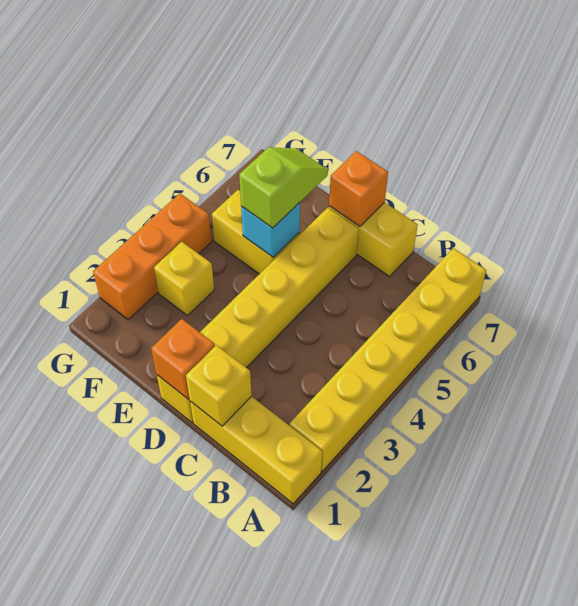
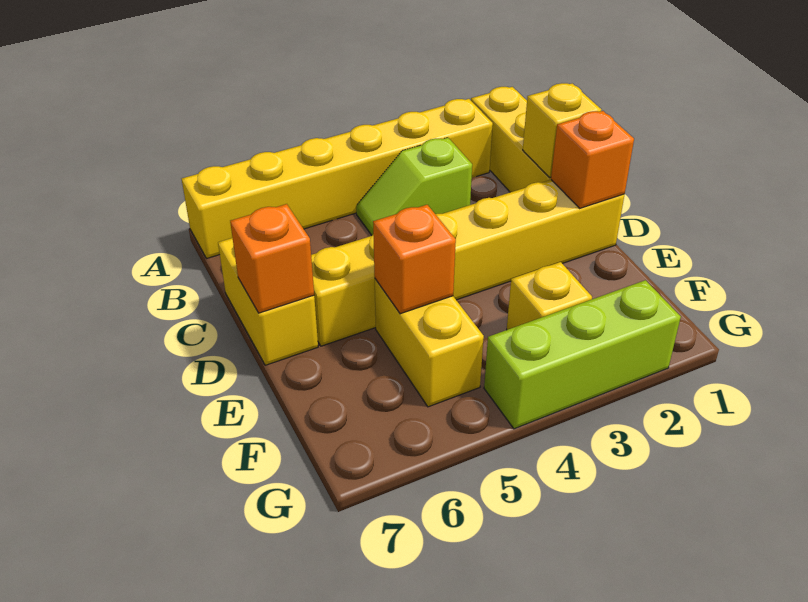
cyan brick E5 level 2 -> orange brick E5 level 2
lime slope E5:E6 level 3 top 5 -> lime slope B3:B4 level 1 top 3
orange brick G2:G4 level 1 -> lime brick G2:G4 level 1

